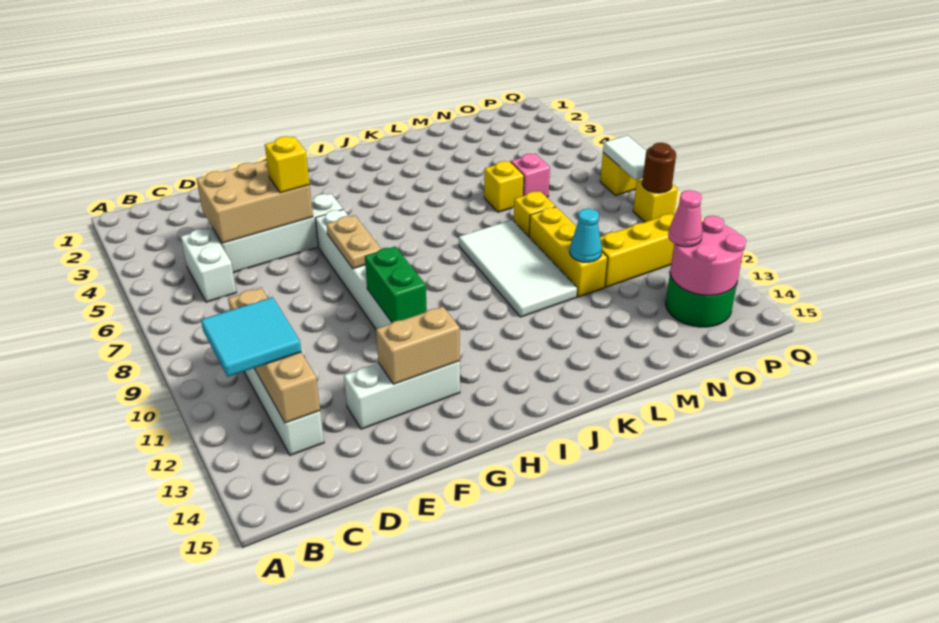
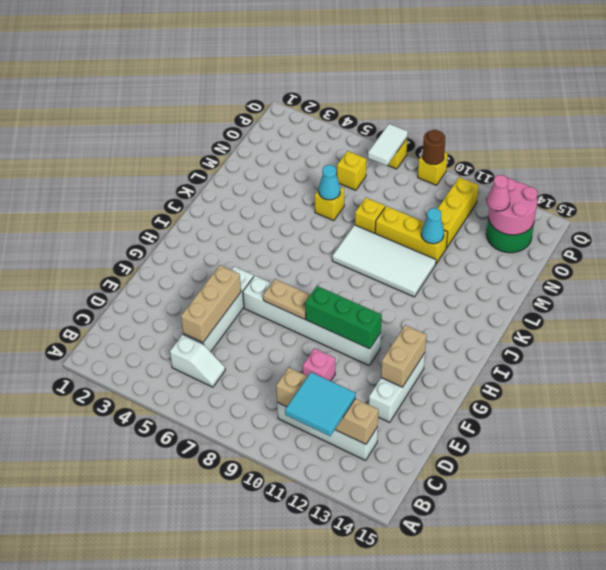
white brick C5:C6 level 1 -> white slope C5:C6 level 1 top 5
tan brick D4:F5 level 2 -> tan brick D5:F5 level 2
yellow brick F5 level 3 -> yellow brick O6 level 1
green brick G10:G11 level 2 -> green brick G9:G11 level 2
none -> cyan cone M6 level 2
pink brick N6 level 1 -> pink brick E10 level 1
white tile Q7:Q8 level 2 -> white tile P7:Q7 level 2

